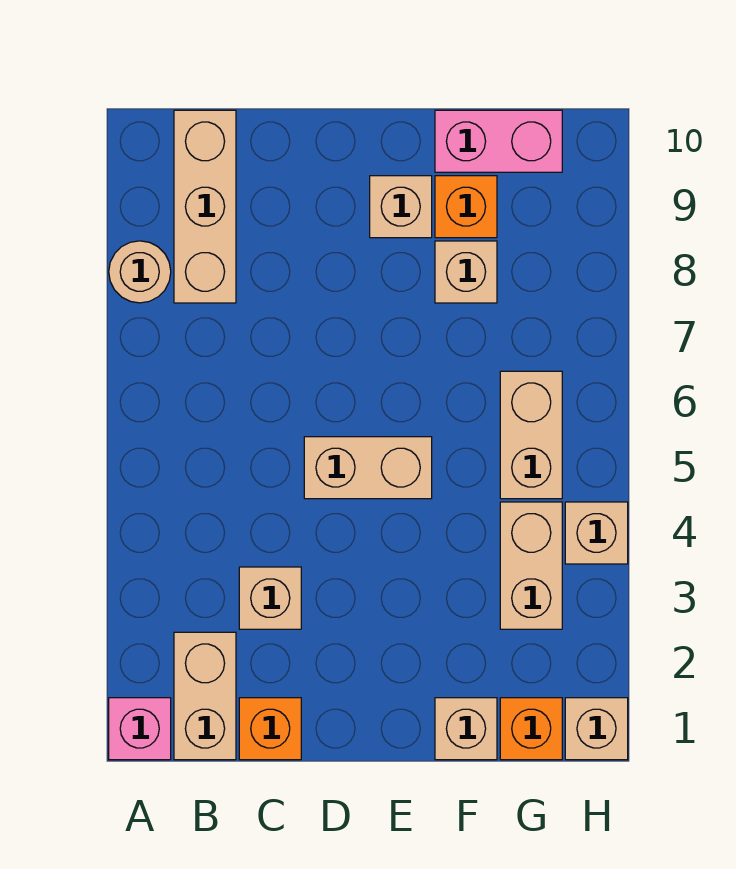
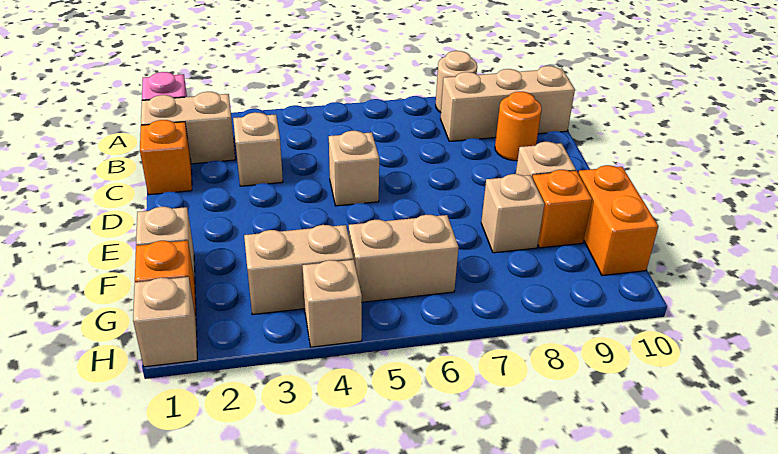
none -> orange round brick C9 level 1
tan brick D5:E5 level 1 -> tan brick D5 level 1
pink brick F10:G10 level 1 -> orange brick F10:G10 level 1

